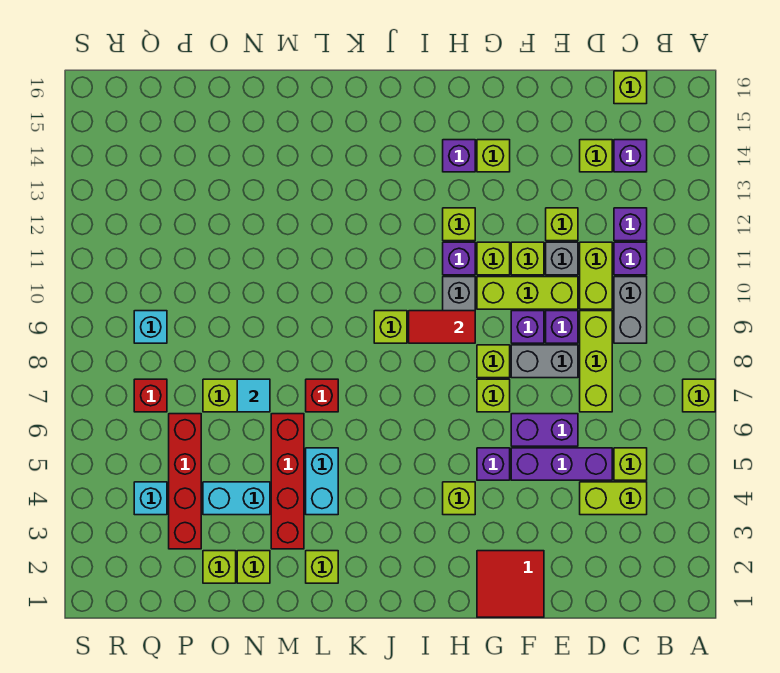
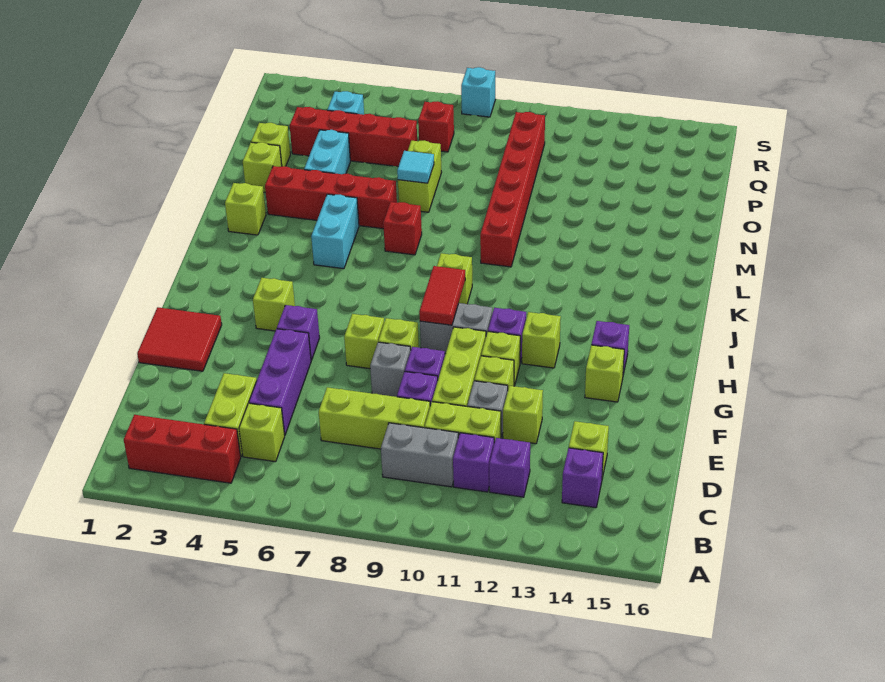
lime brick A7 level 1 -> none
none -> red brick B2:B4 level 1
lime brick C16 level 1 -> none
purple brick E6:F6 level 1 -> none
grey brick E8:F8 level 1 -> grey brick F8 level 1
cyan brick L4:L5 level 1 -> cyan brick K5:L5 level 1
none -> red brick L10:Q10 level 1
cyan brick Q9 level 1 -> cyan brick S8 level 1

